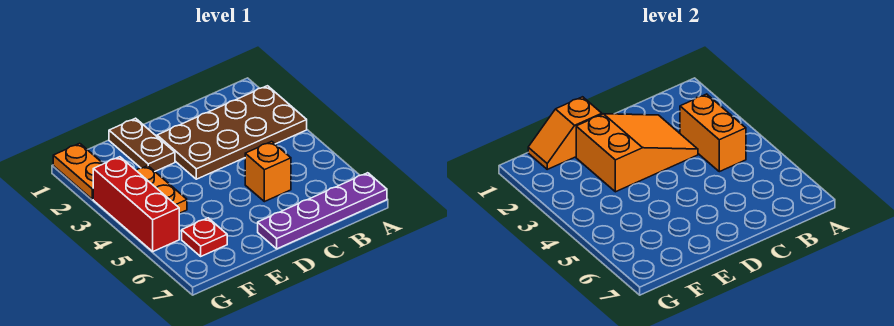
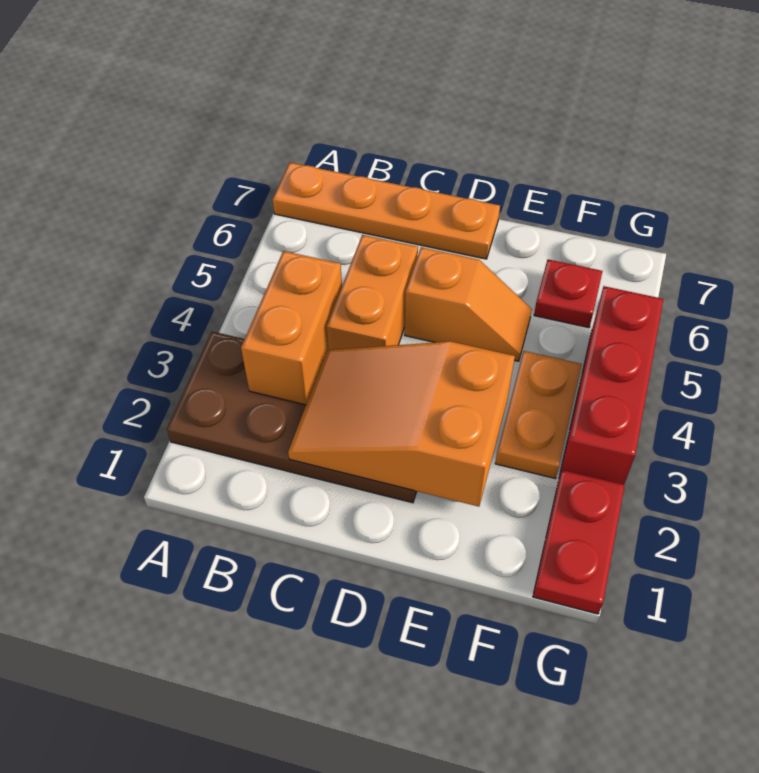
purple plate A7:D7 level 1 -> orange plate A7:D7 level 1
orange brick C5 level 1 -> orange brick C4:C5 level 1
brown plate E1:E2 level 1 -> none
orange slope E1:F1 level 2 top E -> orange slope D5:E5 level 1 top D
orange plate G1:G2 level 1 -> red plate G1:G2 level 1

